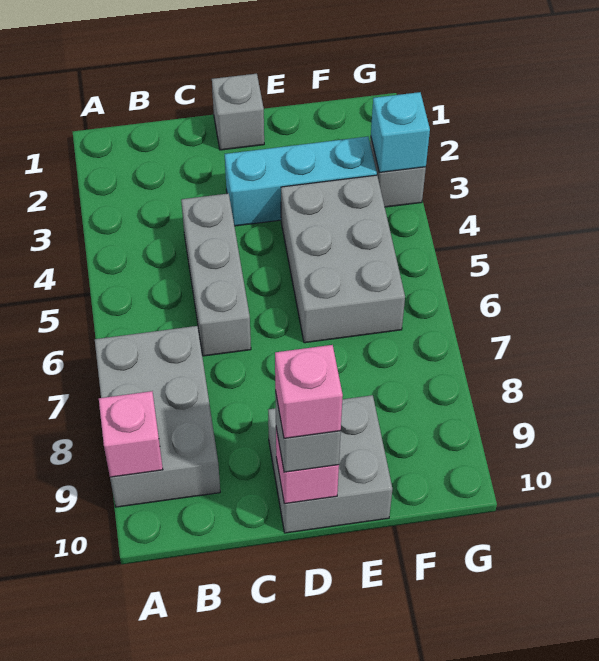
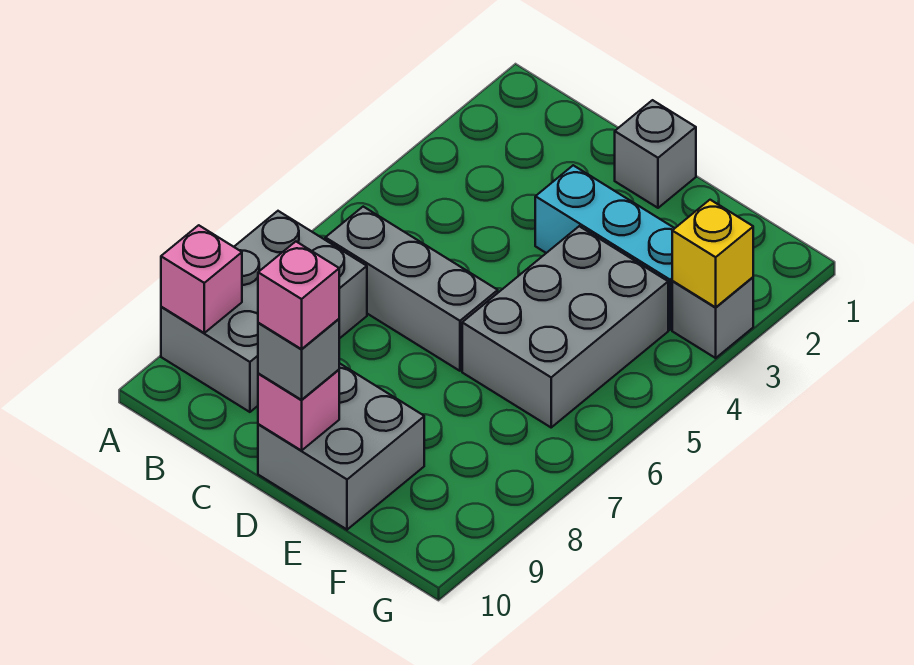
grey brick C4:C6 level 1 -> grey brick B6:D6 level 1
cyan brick G3 level 2 -> yellow brick G3 level 2

